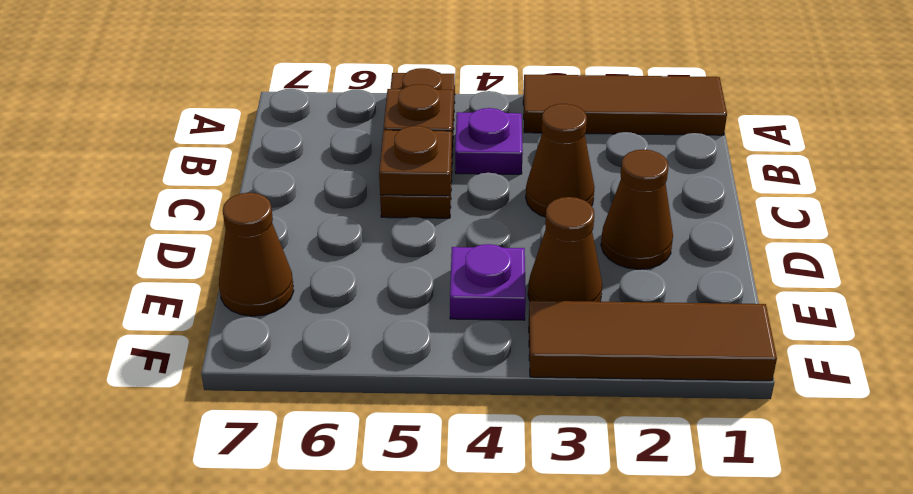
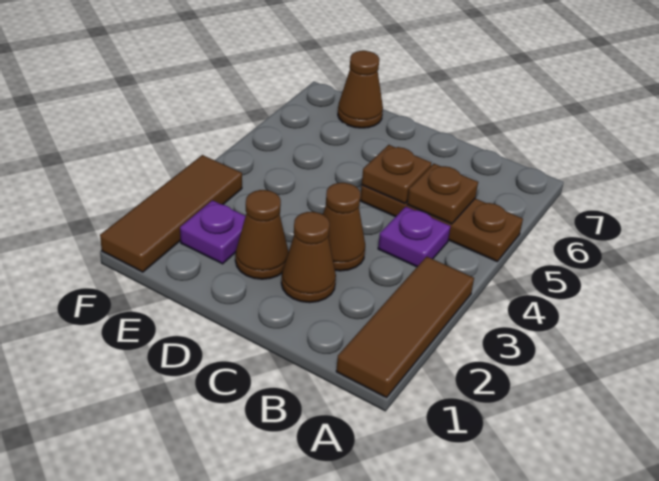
brown cone E3 level 1 -> brown cone C2 level 1
purple plate E4 level 1 -> purple plate E2 level 1

